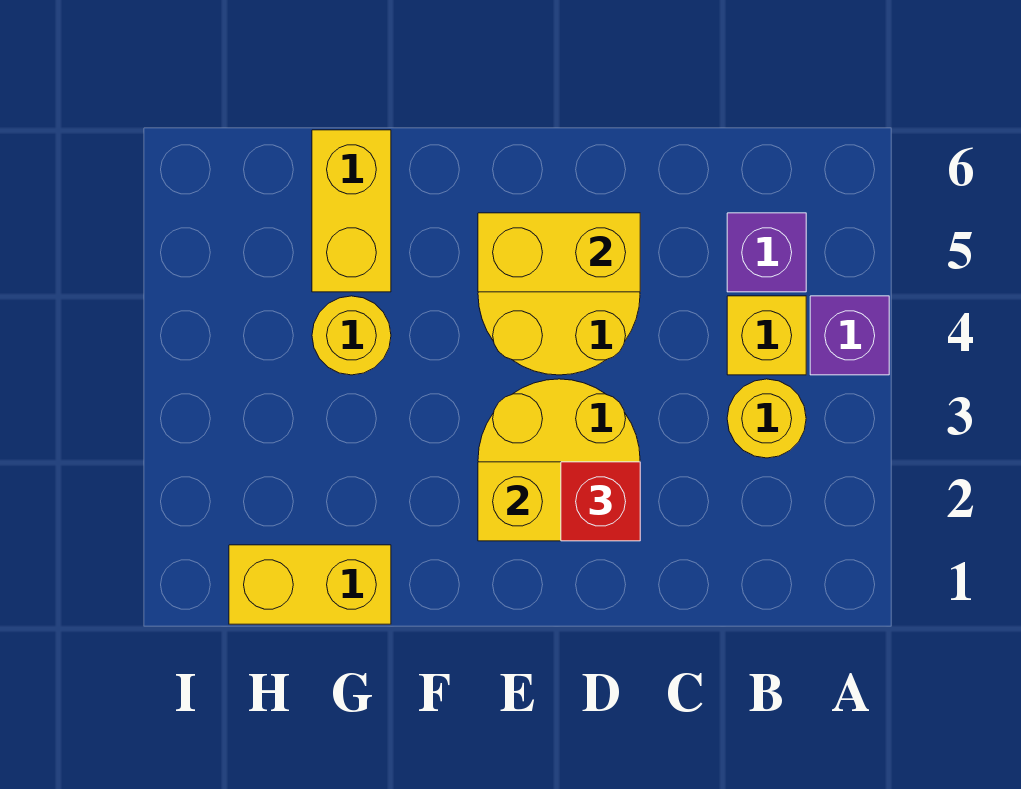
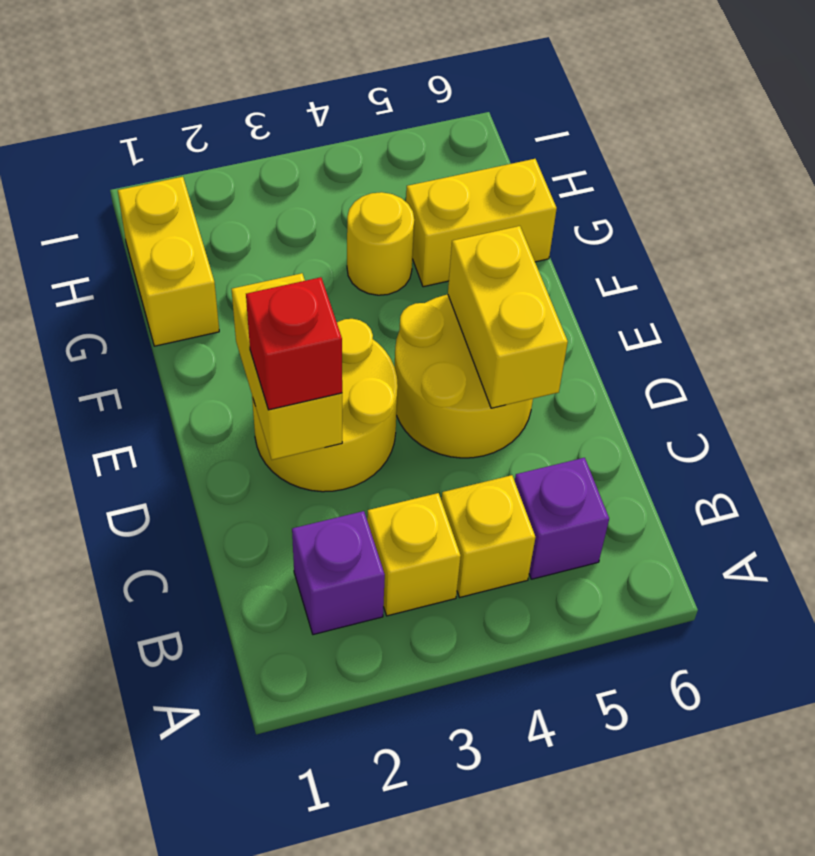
purple brick A4 level 1 -> purple brick B2 level 1
yellow round brick B3 level 1 -> yellow brick B3 level 1

